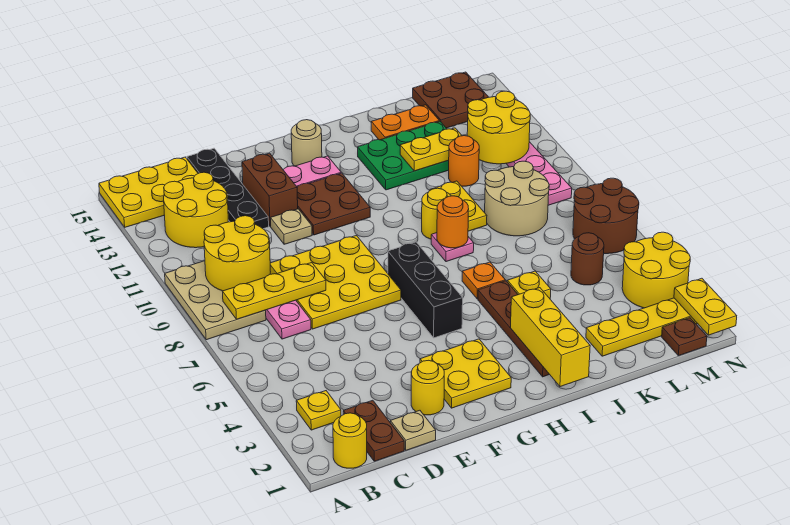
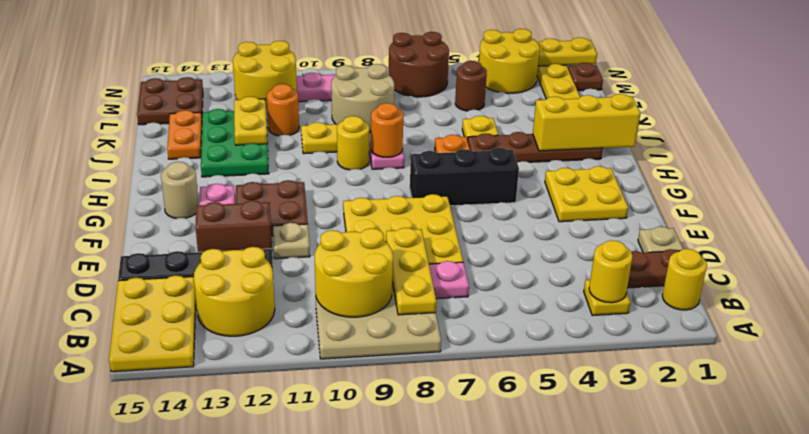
yellow round brick E2 level 1 -> yellow round brick B3 level 2

